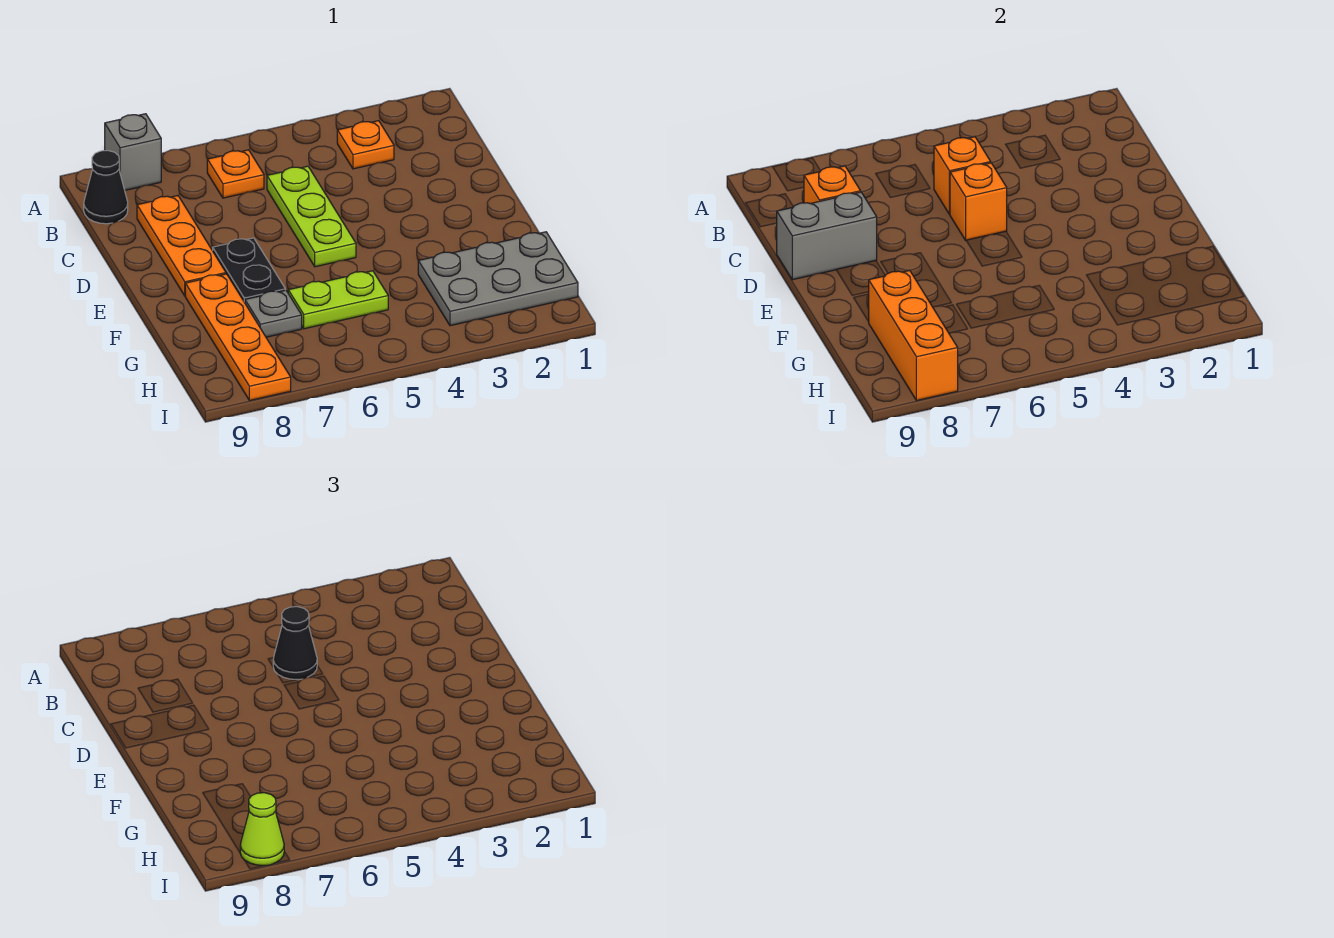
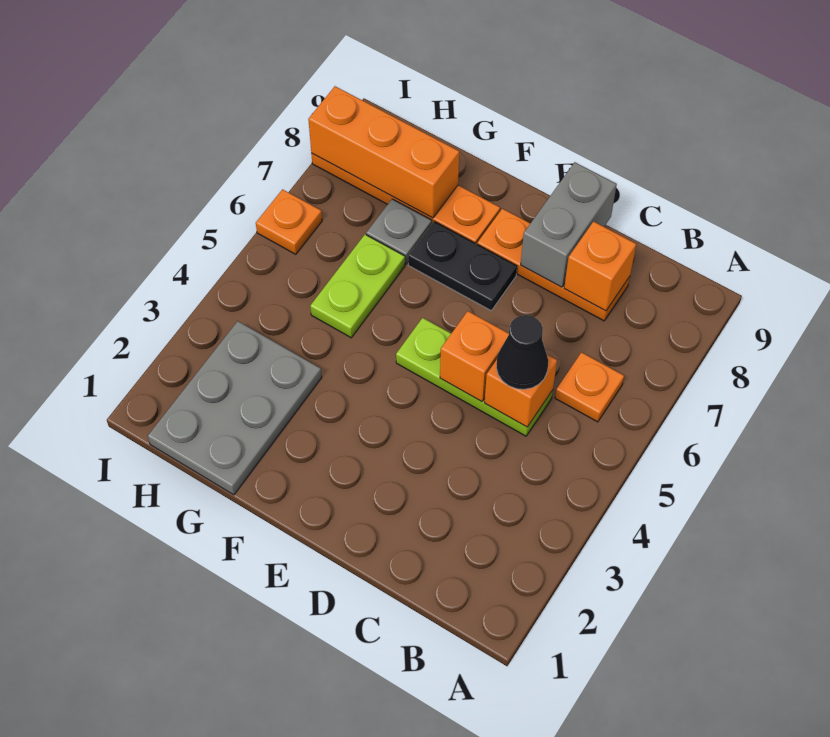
grey brick A8 level 1 -> none
orange plate B3 level 1 -> orange plate I6 level 1
black cone B9 level 1 -> none
lime cone I8 level 3 -> none

